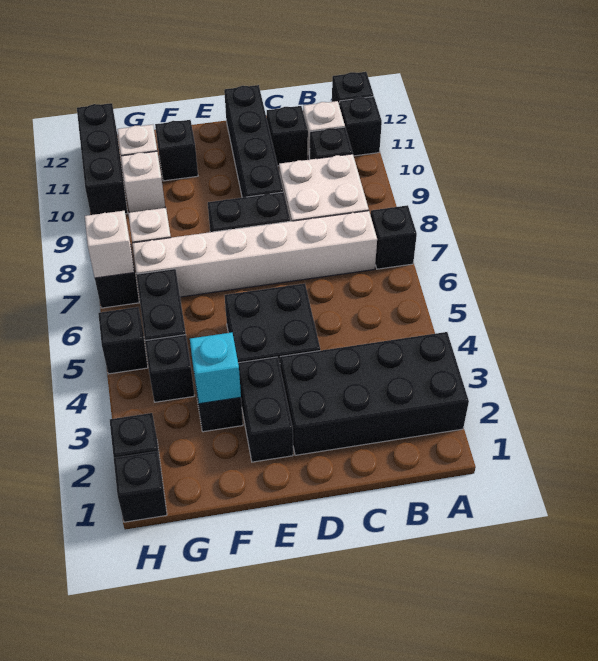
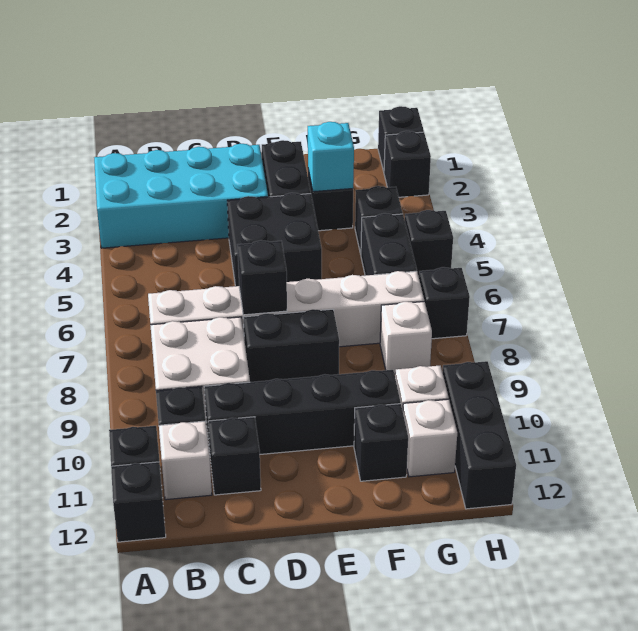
black brick A2:D3 level 1 -> cyan brick A2:D3 level 1
black brick A7 level 1 -> black brick D7 level 2
black brick D9:D12 level 1 -> black brick C10:F10 level 1
white brick H7 level 2 -> none

